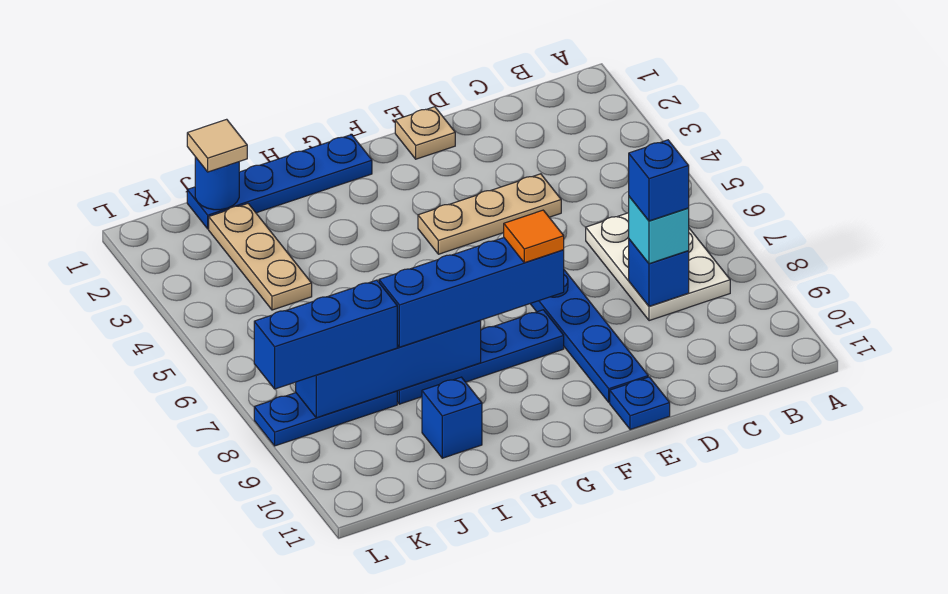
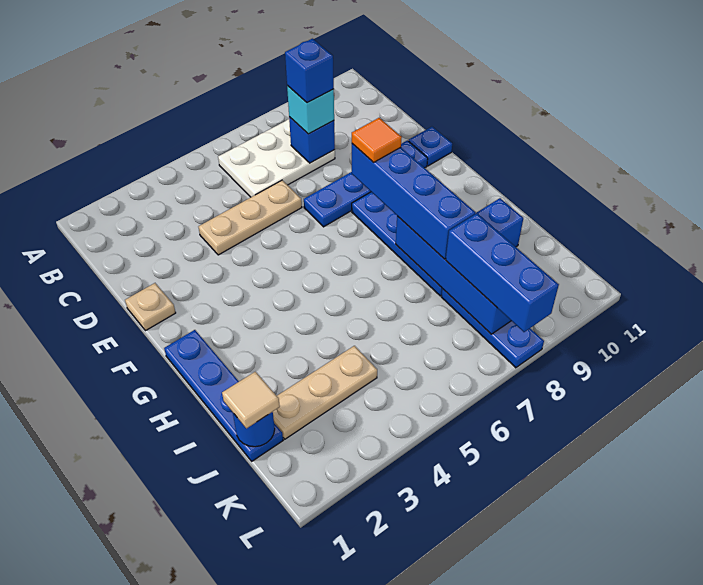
tan plate D4:F4 level 1 -> tan plate D4:D6 level 1

